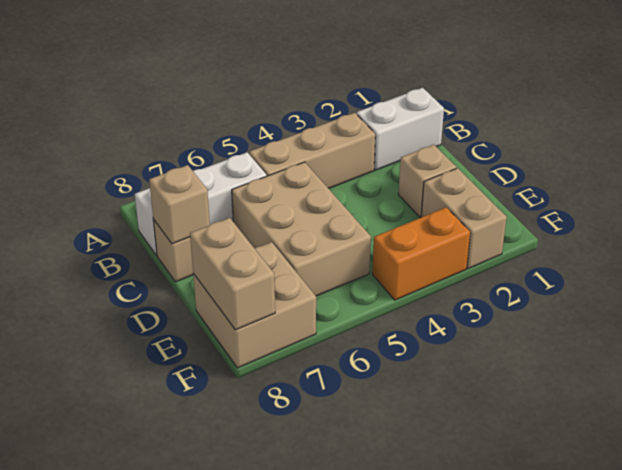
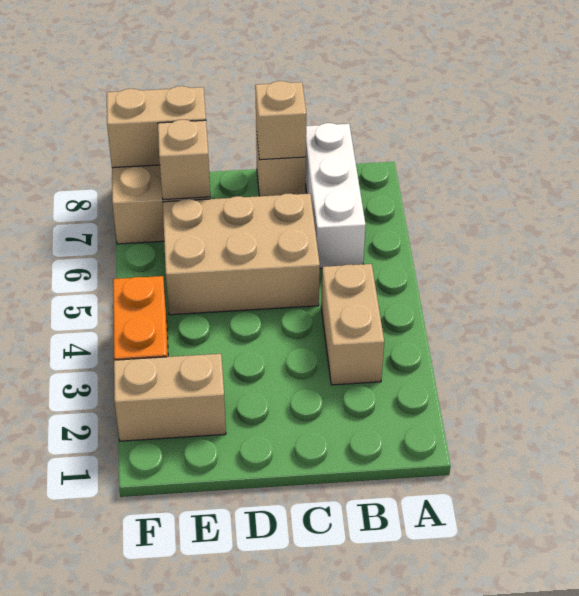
white brick B1:B2 level 1 -> none
tan brick B3:B5 level 1 -> tan brick B3:B4 level 1
tan brick D2 level 1 -> tan brick E7 level 2

